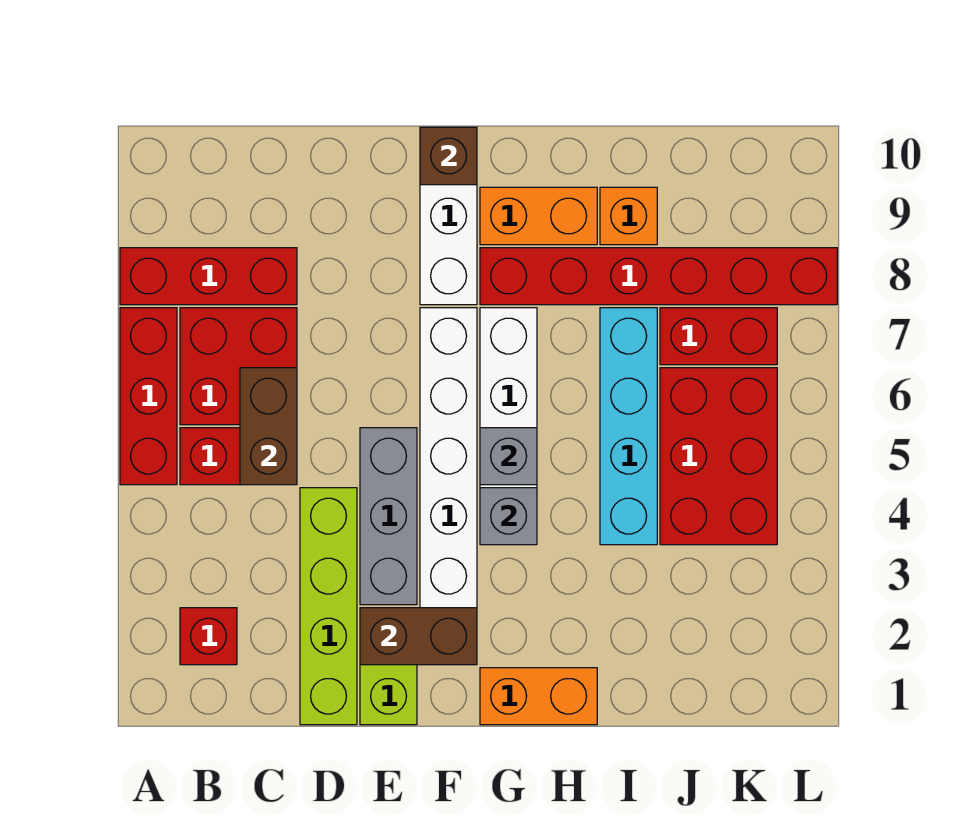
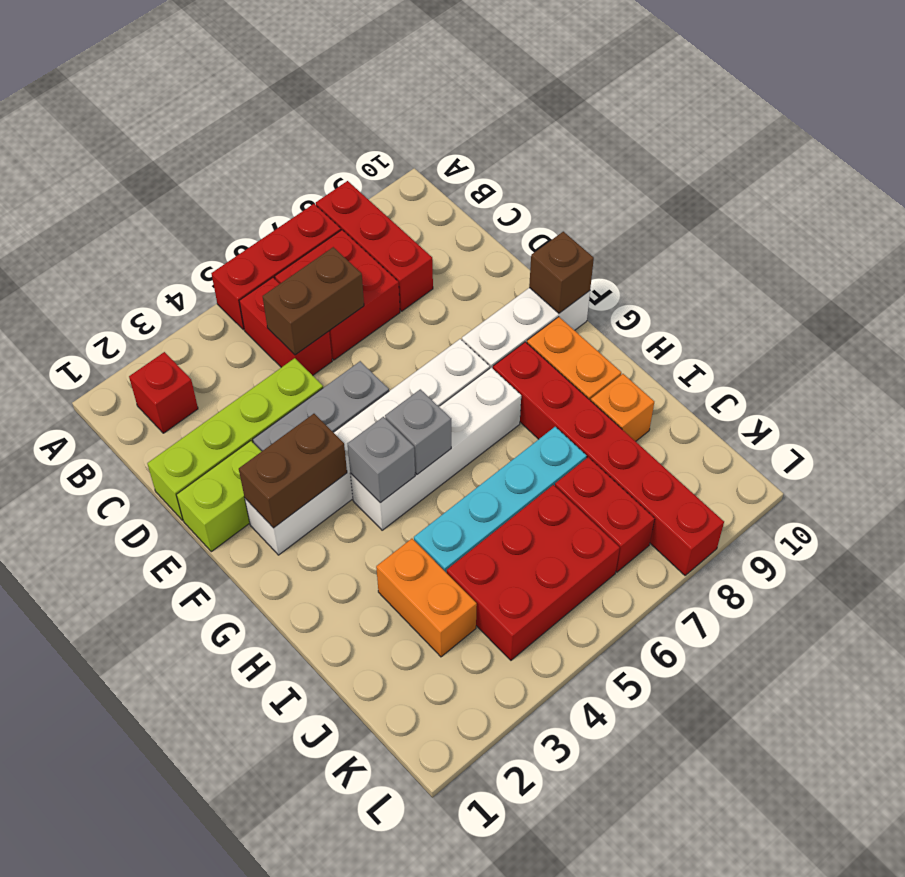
brown brick E2:F2 level 2 -> brown brick F2:F3 level 2
orange brick G1:H1 level 1 -> orange brick I3:J3 level 1

